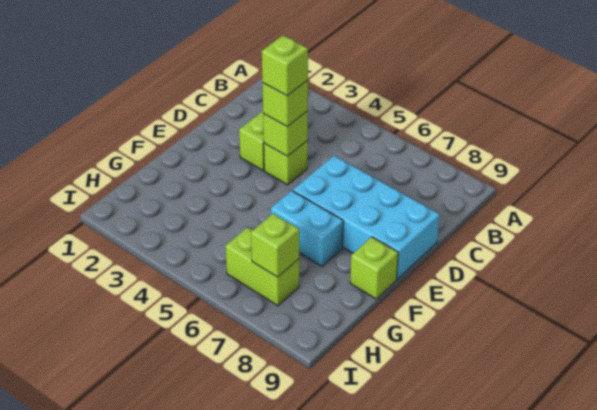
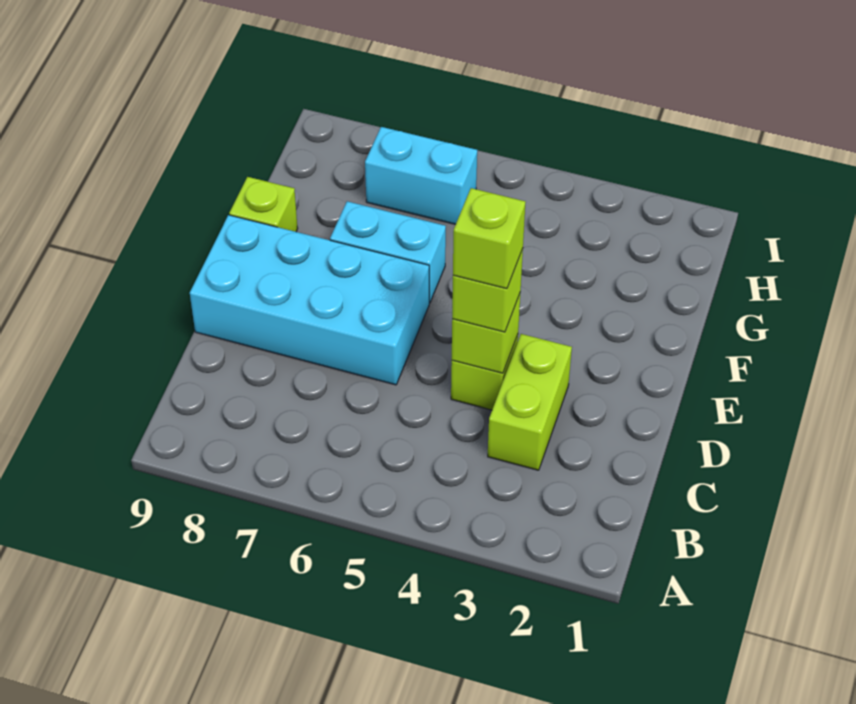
lime brick H6:H7 level 1 -> cyan brick H6:H7 level 1
lime brick H7 level 2 -> none

